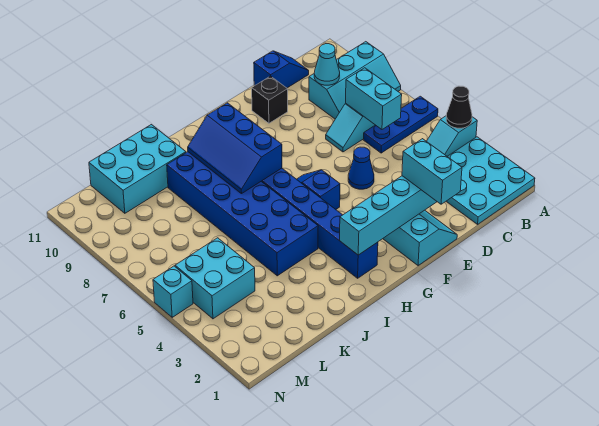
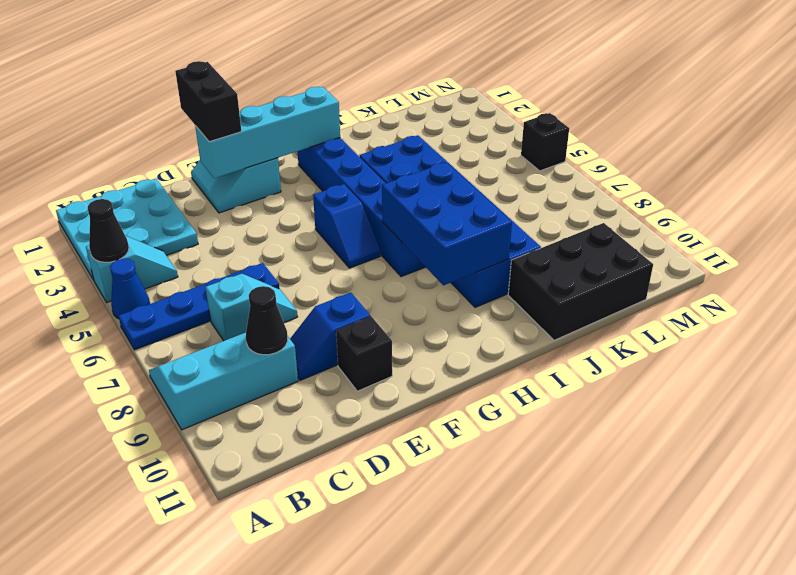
blue plate A6:C6 level 1 -> blue plate A6:D6 level 1
cyan brick C6:C7 level 2 -> none
cyan cone C9 level 2 -> black cone C9 level 2
blue slope C11:D11 level 1 top D -> blue slope D9:E9 level 1 top E
cyan brick E1:E2 level 3 -> black brick E1:E2 level 3
blue cone E5 level 1 -> blue cone A5 level 1
blue slope H7:I9 level 2 top H -> blue brick H7:I9 level 2
cyan brick J10:L11 level 1 -> black brick J10:L11 level 1
cyan brick L4:M5 level 1 -> none
cyan brick N5 level 1 -> black brick N5 level 1

